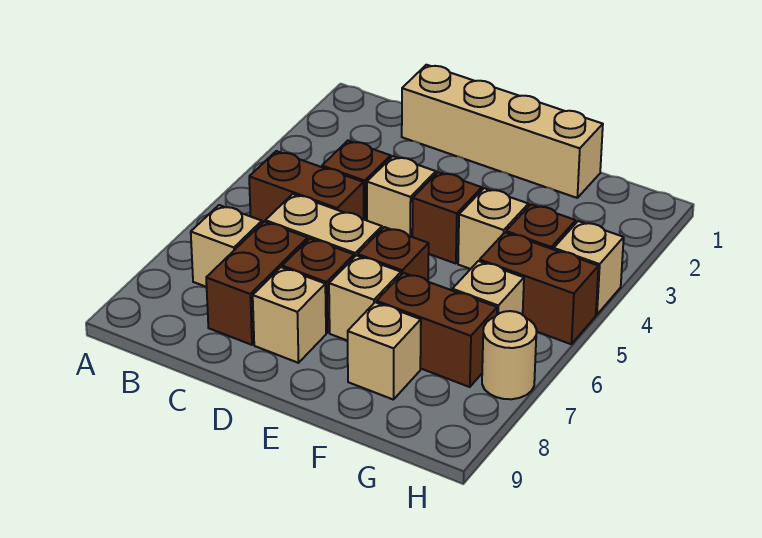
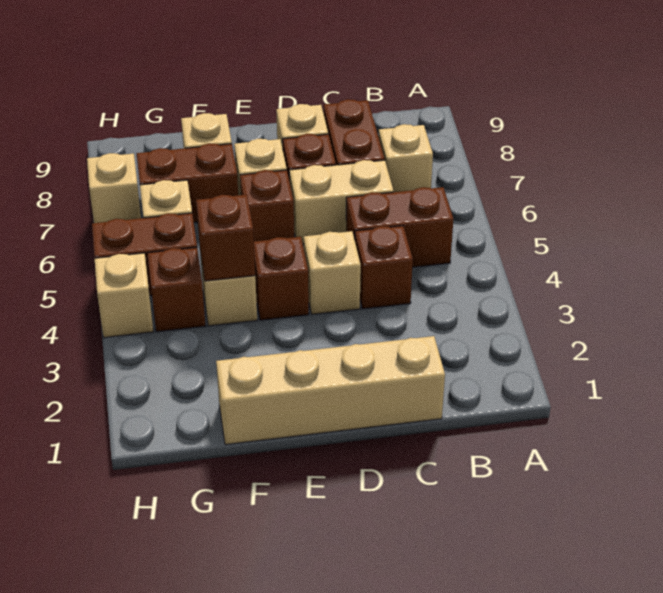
none -> brown brick F4 level 2
tan round brick H7 level 1 -> tan brick H7 level 1

